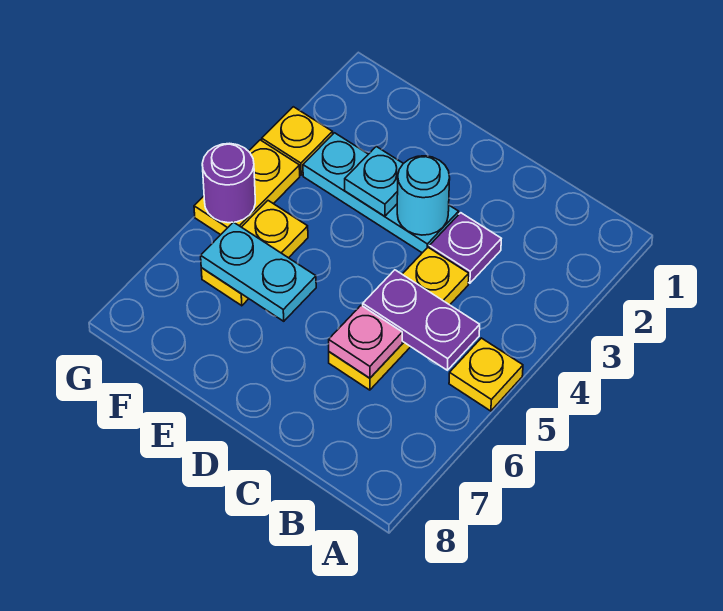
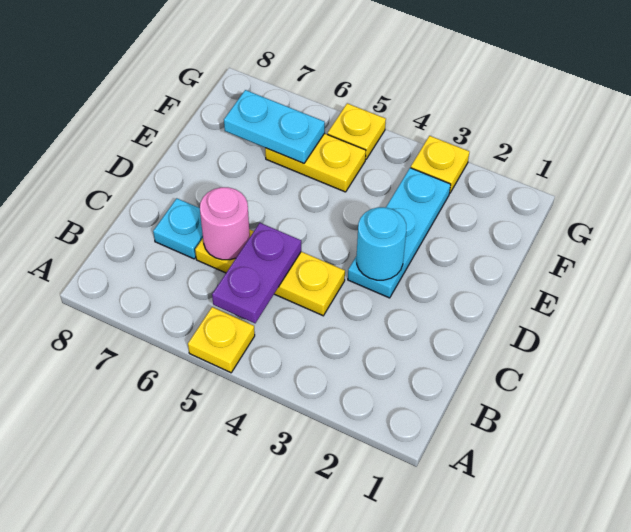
purple plate C3 level 1 -> none
pink plate C6 level 2 -> pink round brick C6 level 2
cyan plate E3 level 2 -> cyan plate C7 level 1
cyan plate E6:F6 level 2 -> cyan plate F6:F7 level 2
yellow plate G4:G5 level 1 -> yellow plate G5 level 1
purple round brick G5 level 2 -> none

